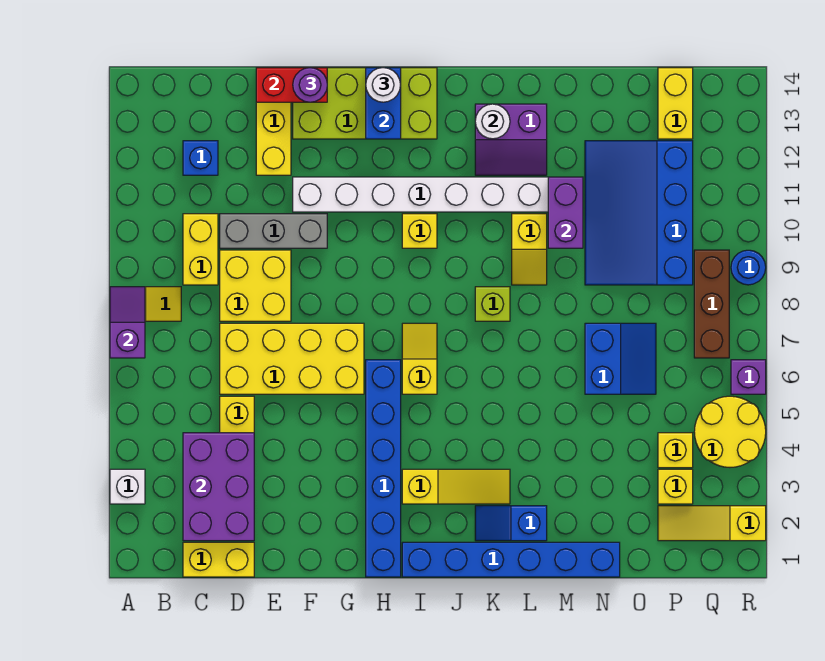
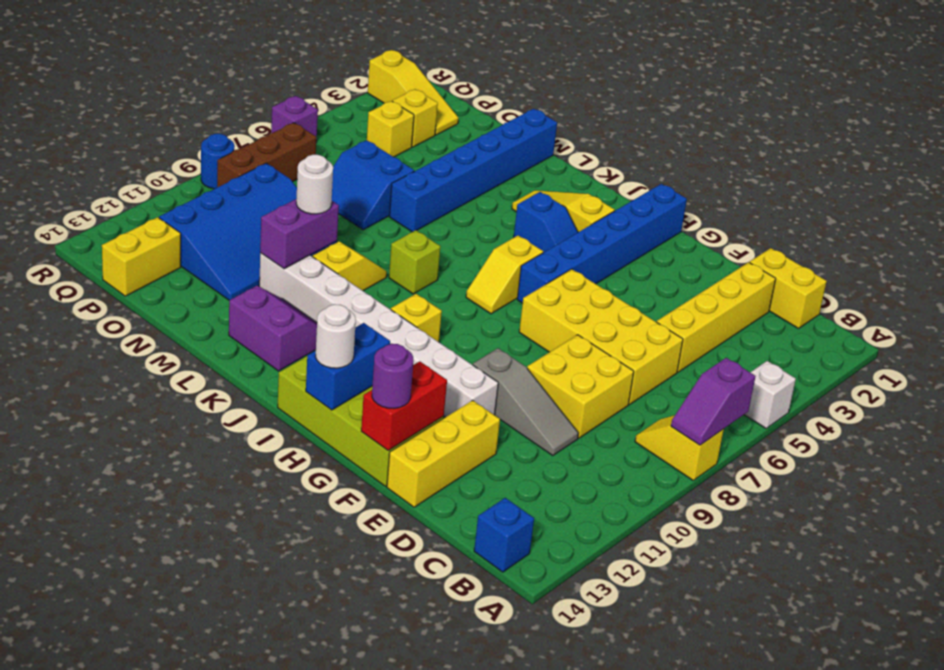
white brick A3 level 1 -> white brick A5 level 1
purple brick C2:D4 level 2 -> none
yellow brick C9:C10 level 1 -> none
blue brick C12 level 1 -> blue brick B14 level 1
grey brick D10:F10 level 1 -> grey slope D10:F10 level 1 top F
red brick E14:F14 level 2 -> red brick F13:F14 level 2
blue brick I1:N1 level 1 -> blue brick M1:M6 level 1
blue slope K2:L2 level 1 top L -> blue slope I4:J4 level 1 top J
white round brick K13 level 2 -> white round brick M10 level 3
blue slope N6:O7 level 1 top N -> blue slope N6:O7 level 1 top 6
yellow round brick Q4:R5 level 1 -> none

